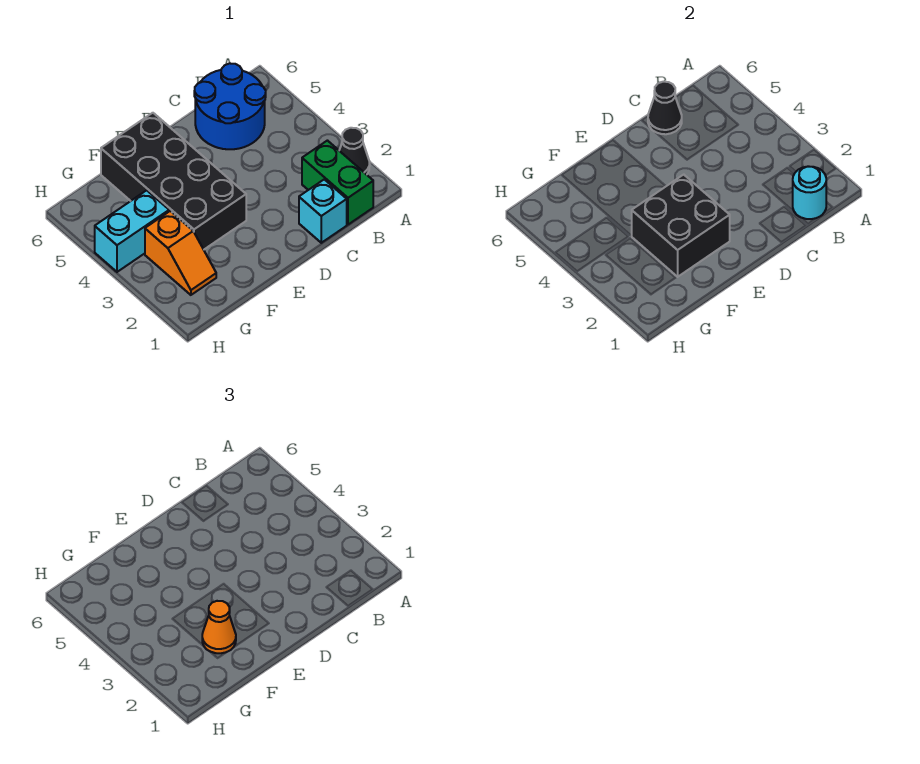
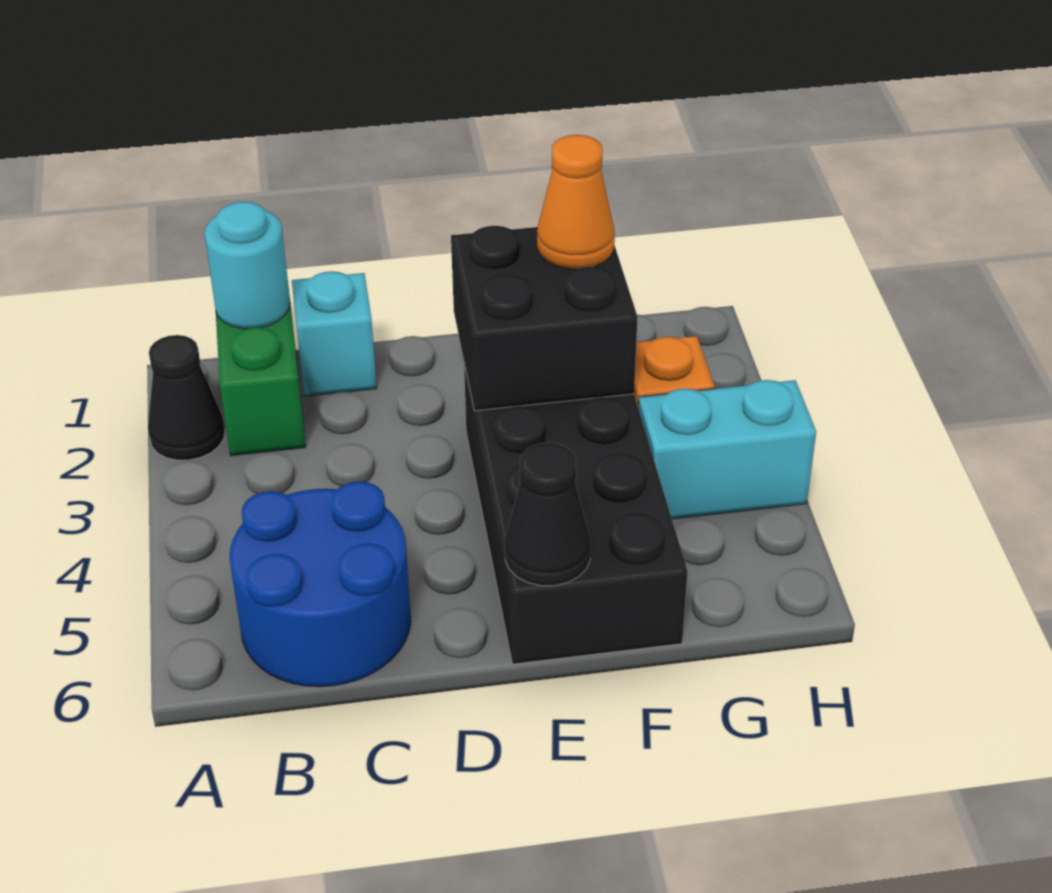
black cone C6 level 2 -> black cone E6 level 2

